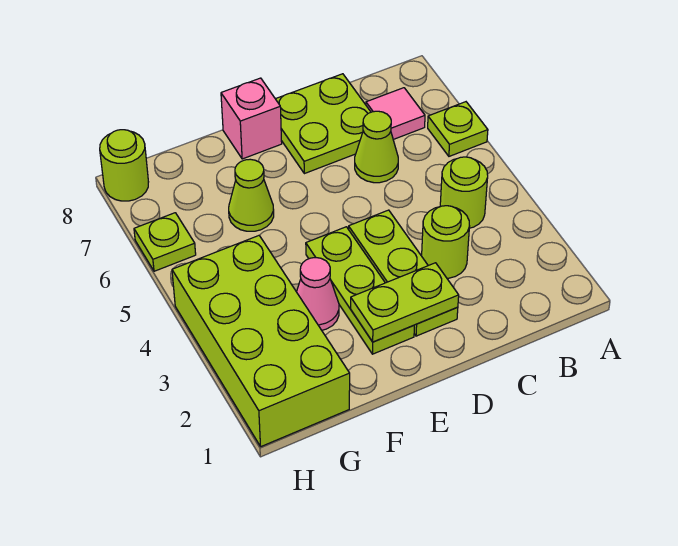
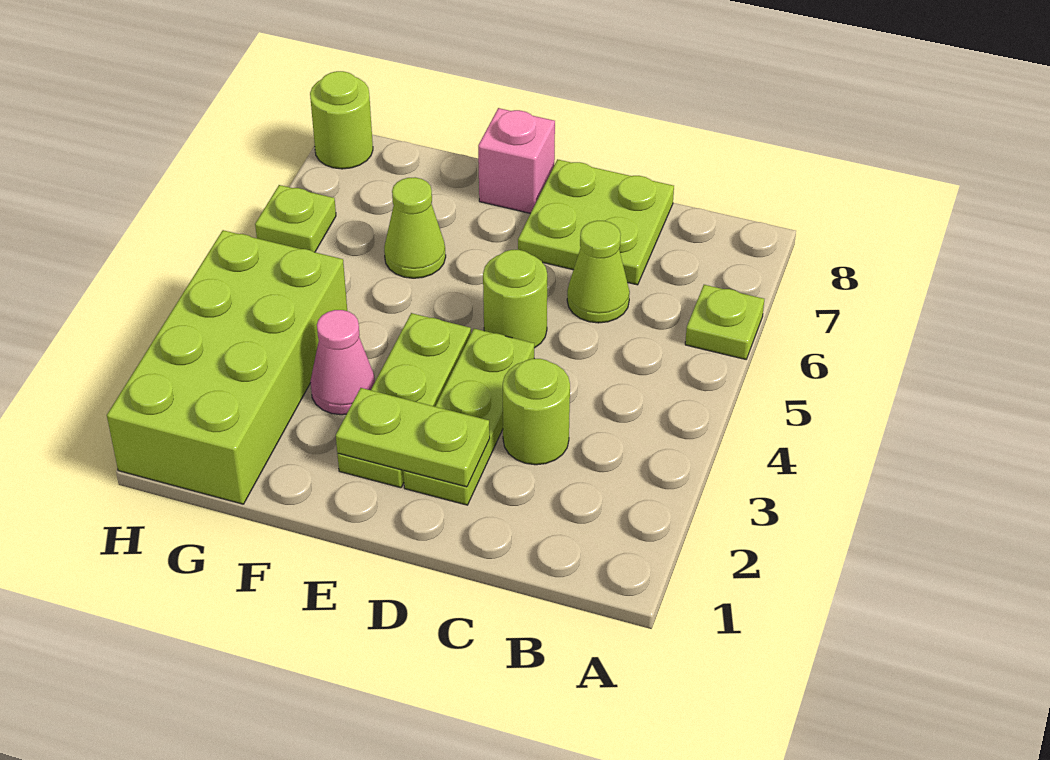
lime round brick B4 level 1 -> lime round brick D5 level 1
pink tile B7 level 1 -> none

